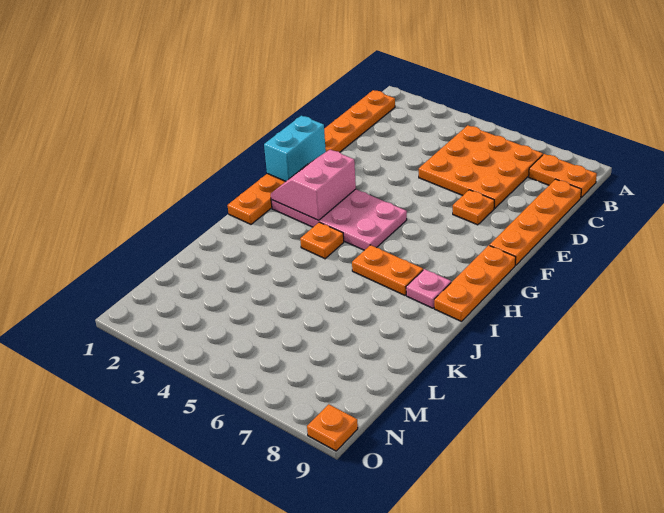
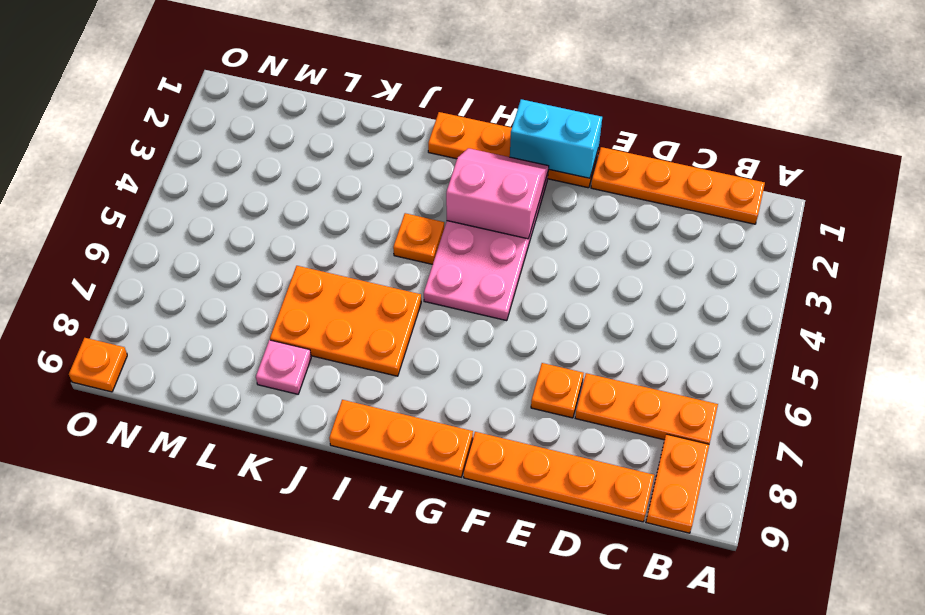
orange plate B5:D7 level 1 -> orange plate B7:D7 level 1
orange plate I6:I7 level 1 -> orange plate I6:K7 level 1
pink plate I8 level 1 -> pink plate K8 level 1

